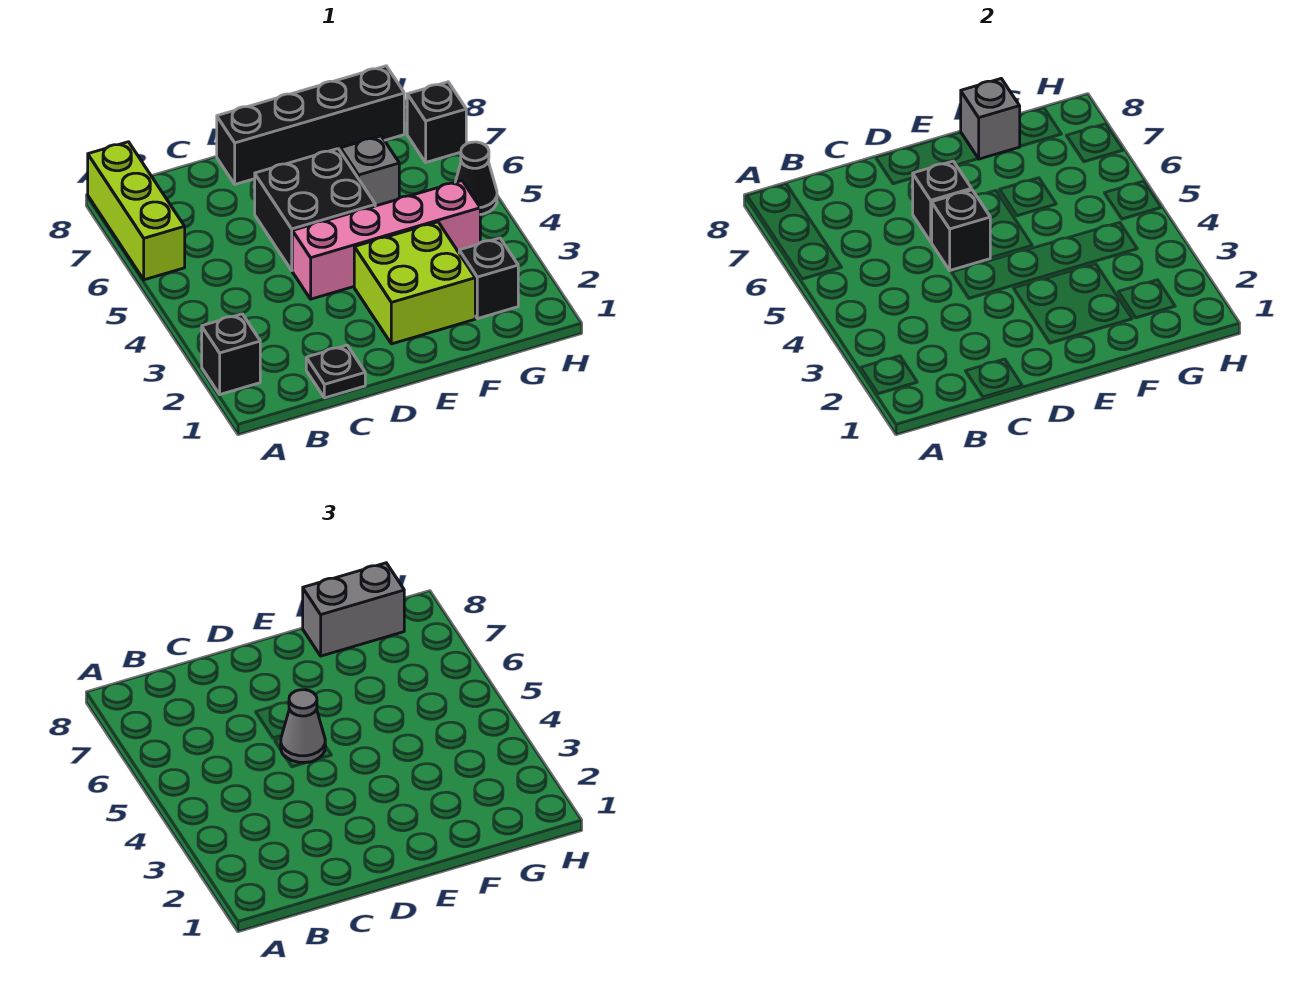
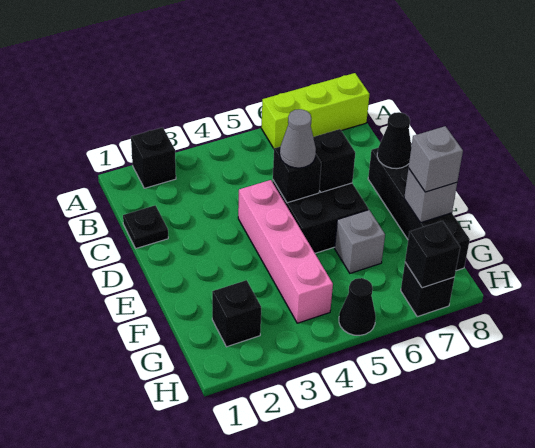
none -> black cone D8 level 2
lime brick E2:F3 level 1 -> none
grey brick F8:G8 level 3 -> grey brick F8 level 3
none -> black brick H7 level 2

